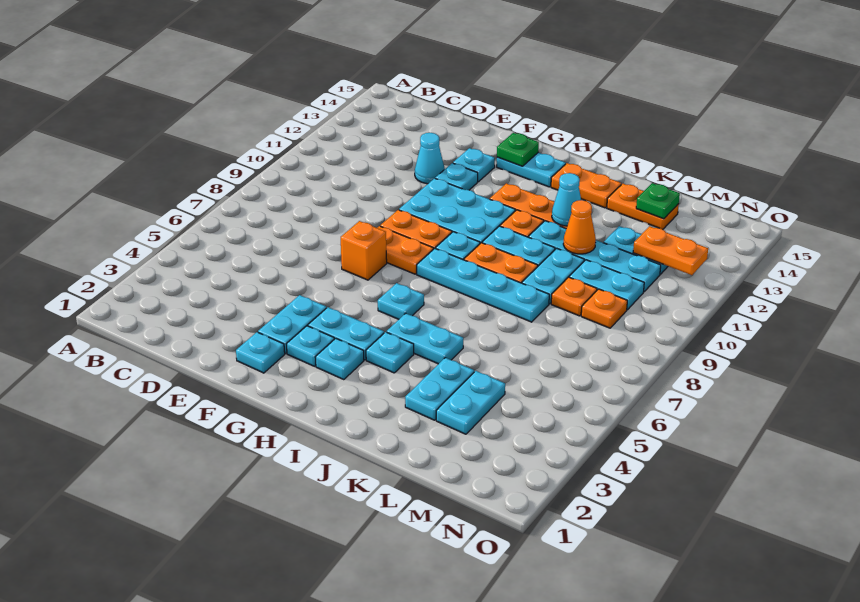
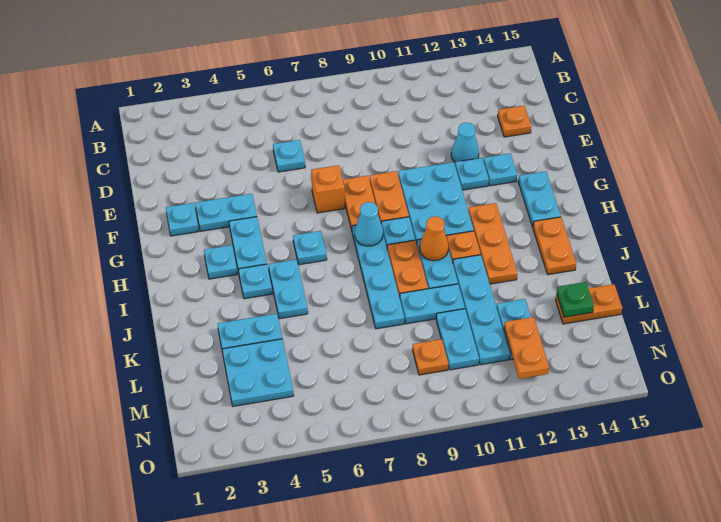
cyan plate G3 level 1 -> cyan plate D6 level 1
green plate G14 level 2 -> none
cyan cone J12 level 2 -> cyan cone H8 level 2
orange cone K11 level 2 -> orange cone I10 level 2
orange plate K14:L14 level 1 -> orange plate L14:L15 level 1
cyan plate L3:L4 level 1 -> cyan plate L3:M4 level 1
orange plate L9 level 1 -> orange plate D14 level 1

